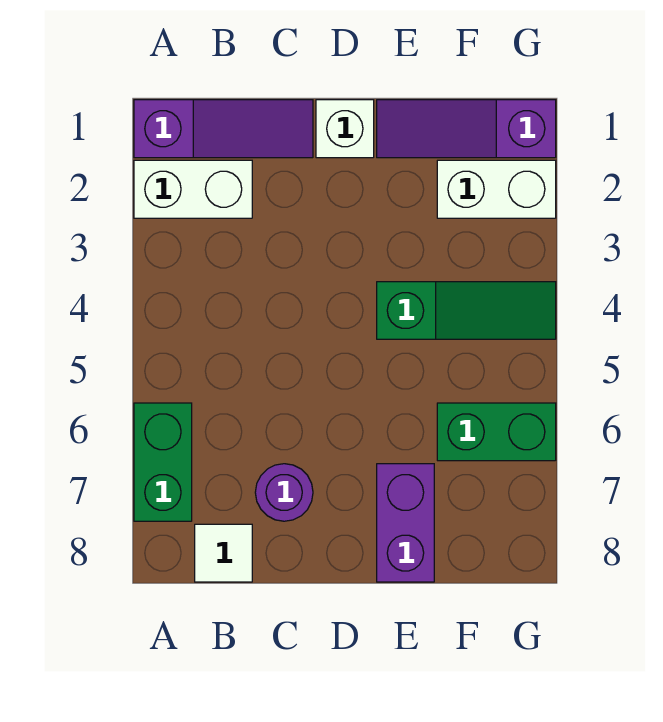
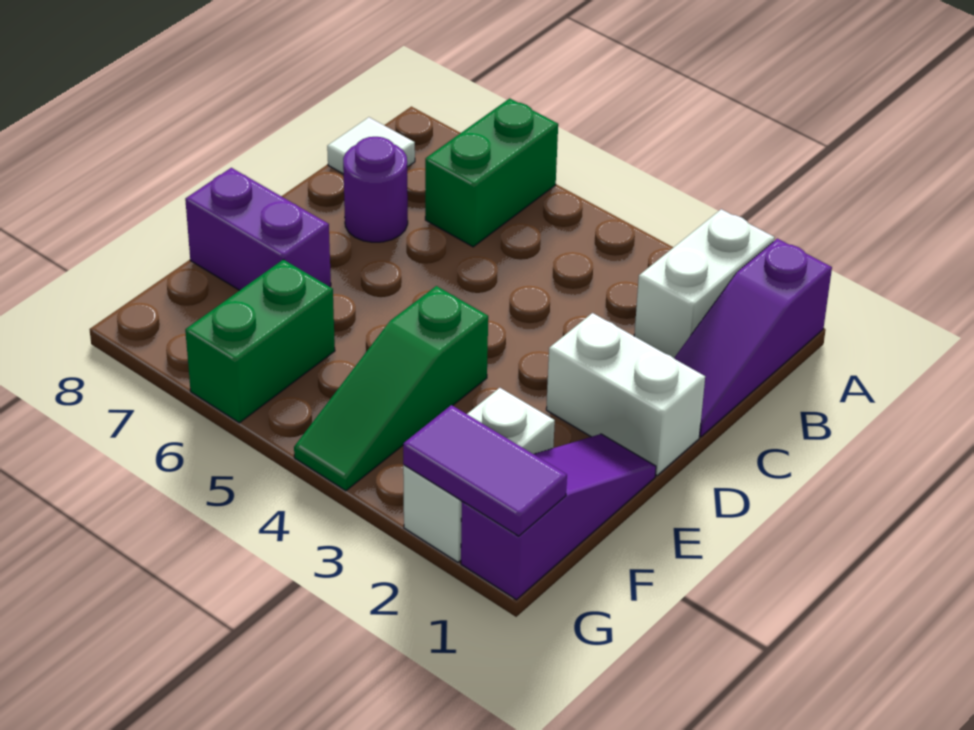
green brick A6:A7 level 1 -> green brick A6:B6 level 1
white brick D1 level 1 -> white brick D1:D2 level 1
none -> purple tile G1:G2 level 2

